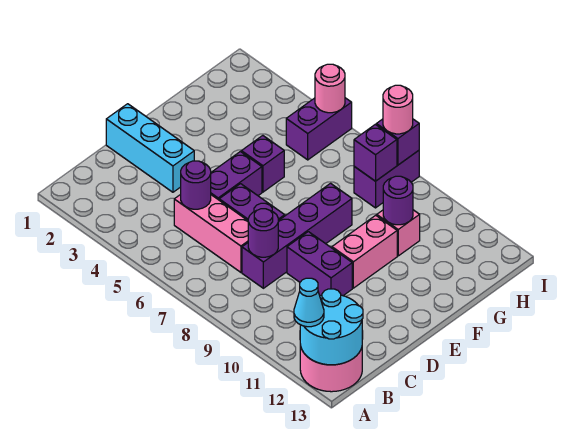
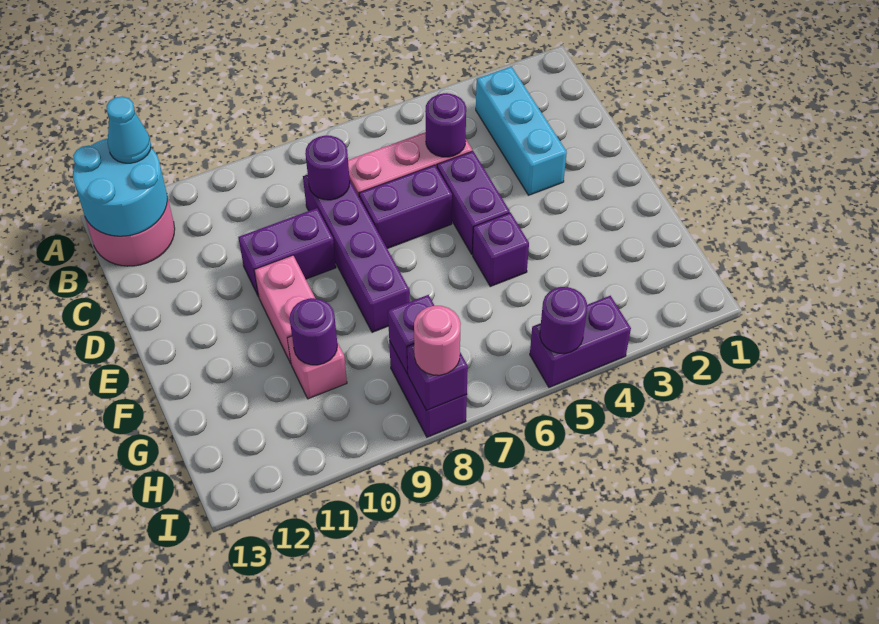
cyan brick D1:D3 level 1 -> cyan brick B3:D3 level 1
purple brick H5:I5 level 1 -> purple brick I4:I5 level 1
pink round brick I5 level 2 -> purple round brick I5 level 2

